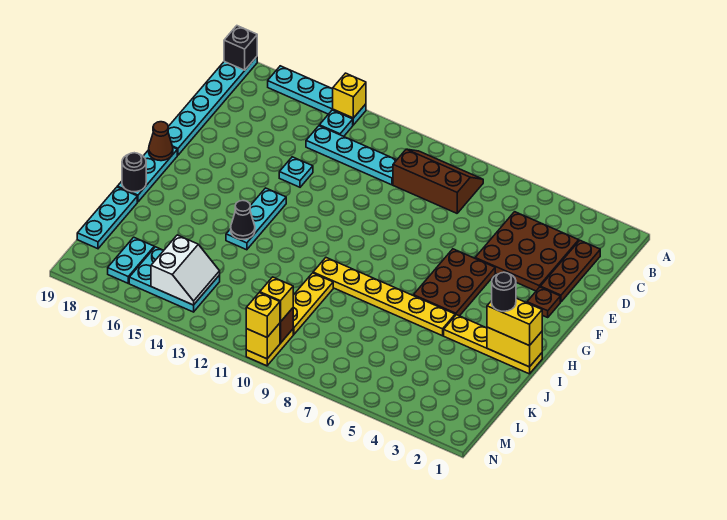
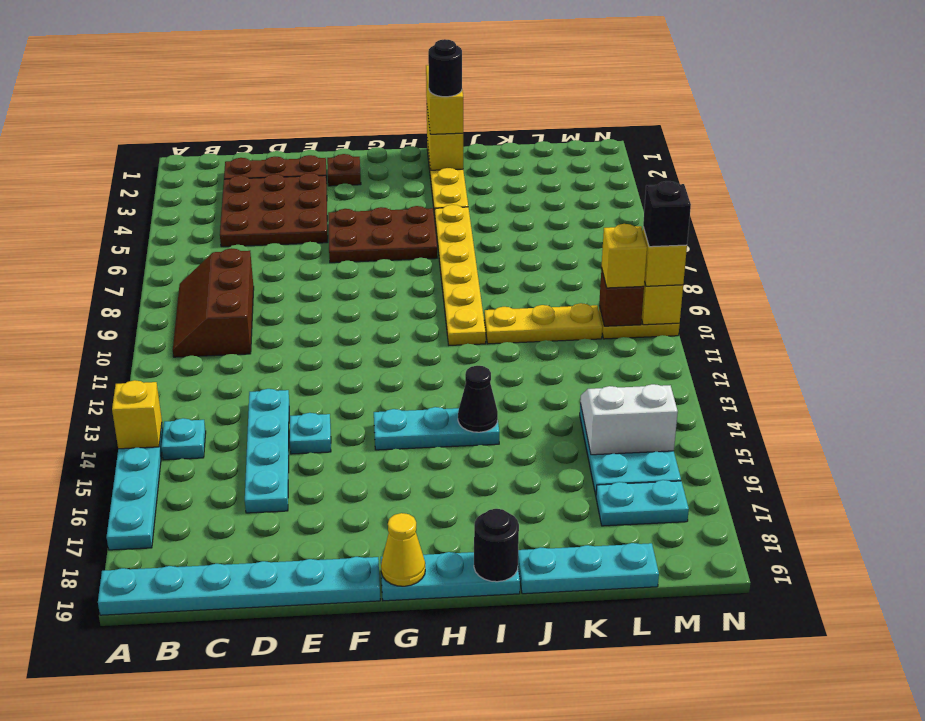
black brick A19 level 2 -> black brick N10 level 4
cyan plate C11:C14 level 1 -> cyan plate D13:D16 level 1
brown cone G19 level 2 -> yellow cone G19 level 2

